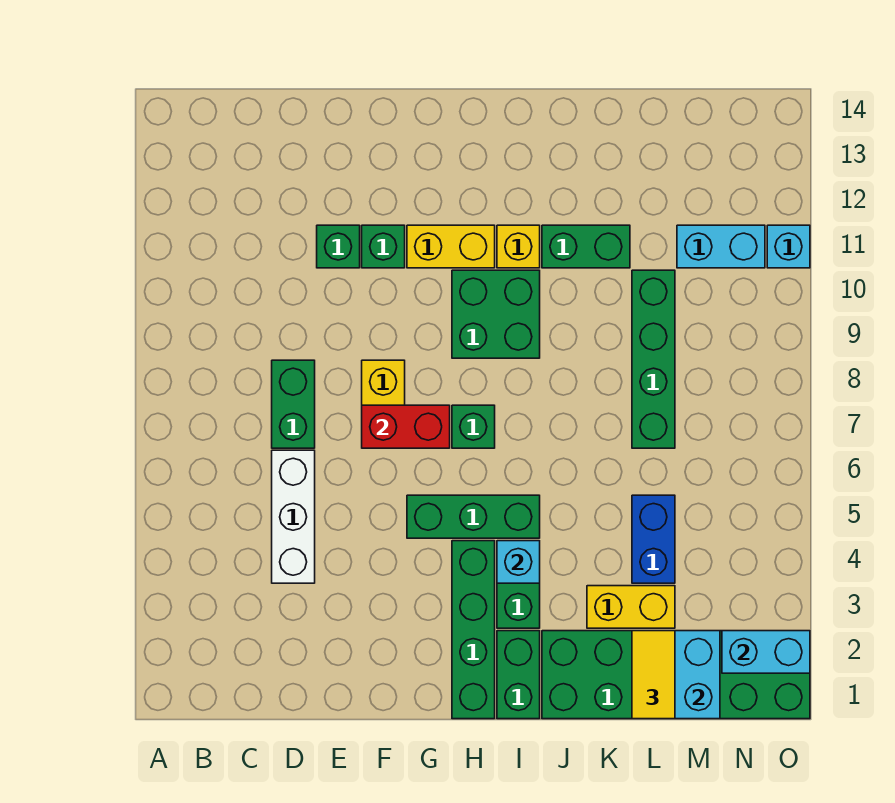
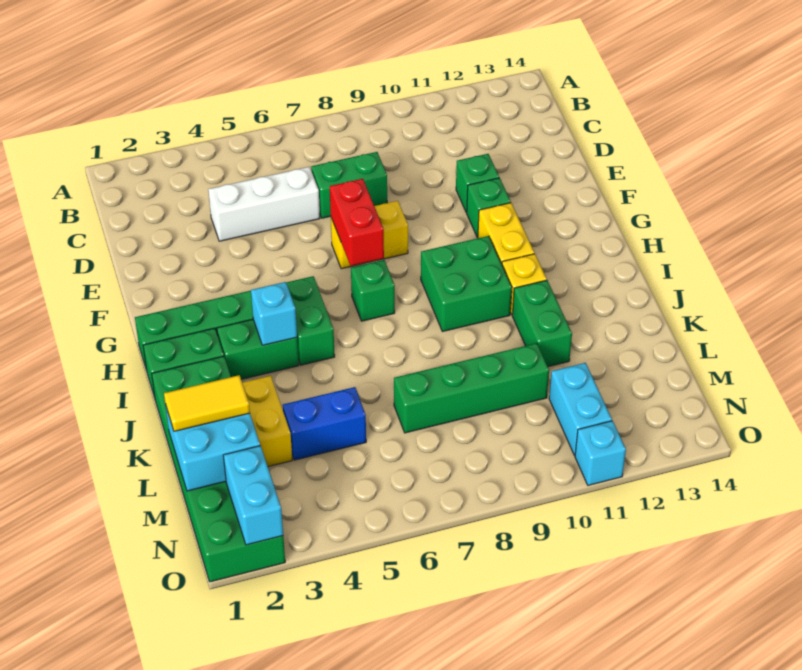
green brick G5:I5 level 1 -> green brick H5:I5 level 1

